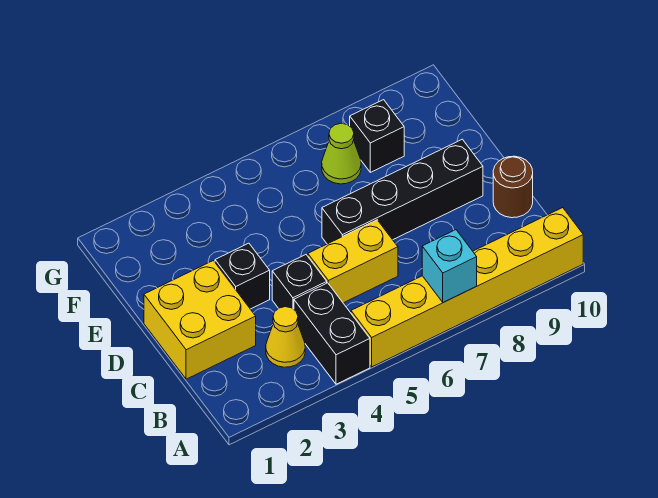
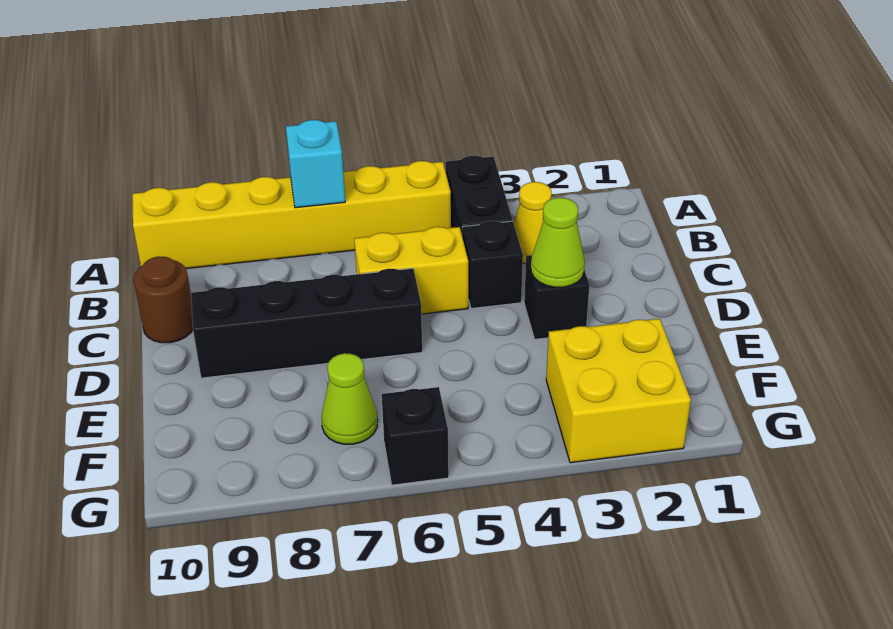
yellow brick C1:D2 level 1 -> yellow brick F2:G3 level 1
none -> lime cone D3 level 2
black brick F8 level 1 -> black brick G6 level 1

